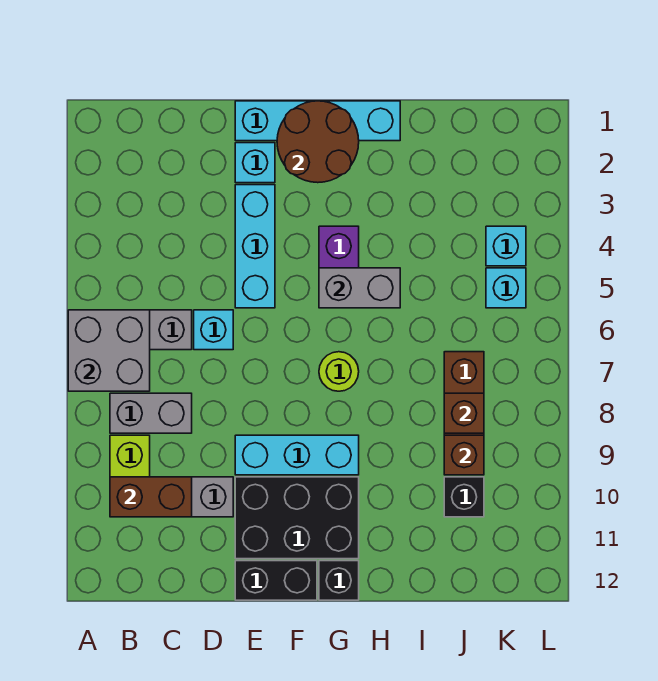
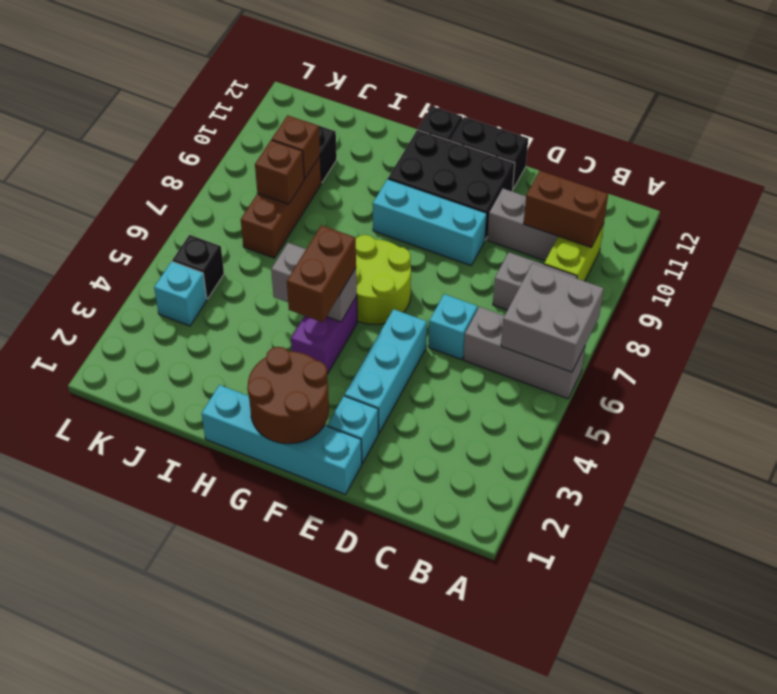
none -> brown brick G4:G5 level 3
lime round brick G7 level 1 -> lime round brick F6:G7 level 1
cyan brick K5 level 1 -> black brick K5 level 1

